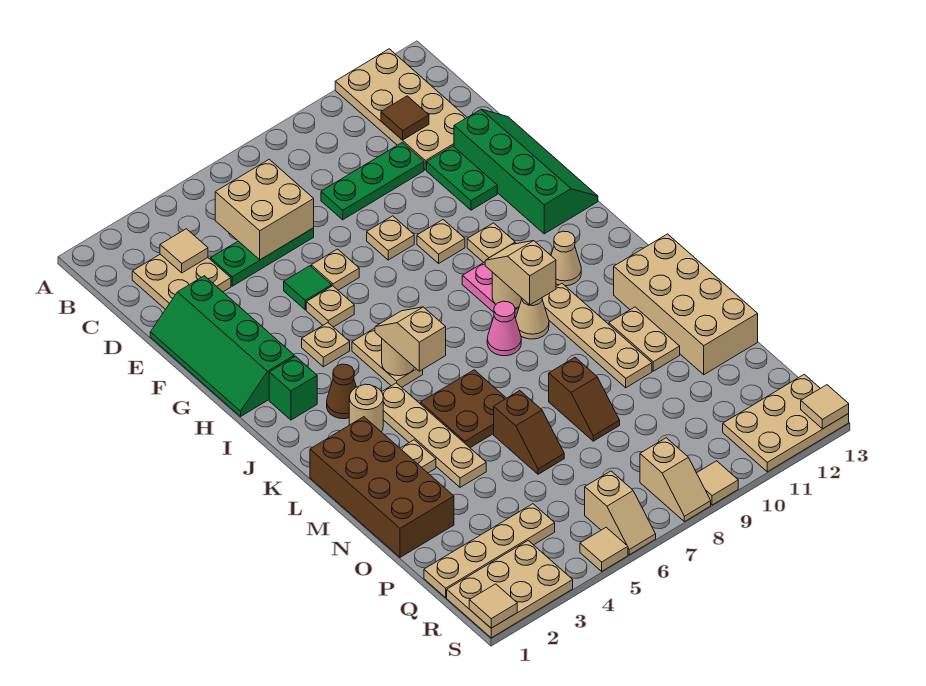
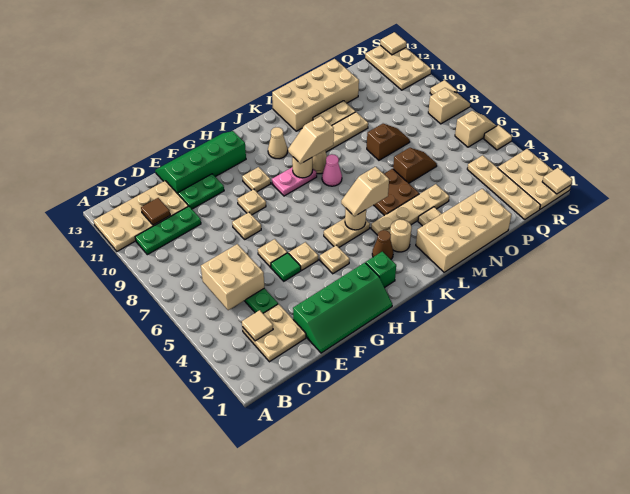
green plate D8:D10 level 1 -> green plate B10:D10 level 1
brown brick L1:O2 level 1 -> tan brick L1:O2 level 1

